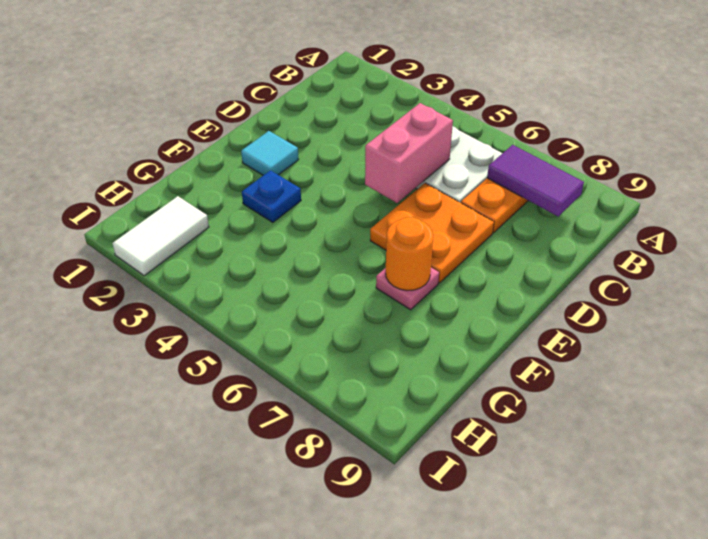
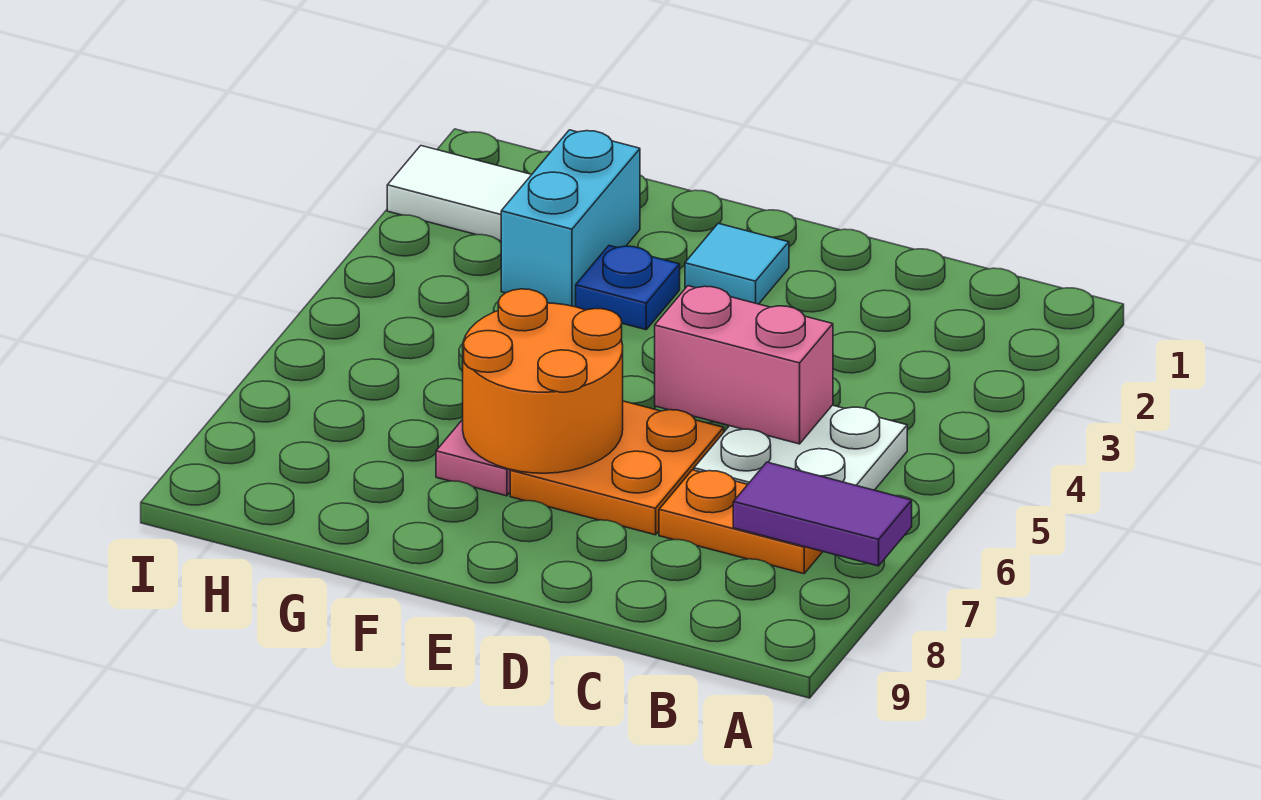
purple tile B7:B8 level 2 -> purple tile A7:B7 level 2
orange round brick F7 level 2 -> orange round brick E6:F7 level 2
none -> cyan brick G2:G3 level 1

